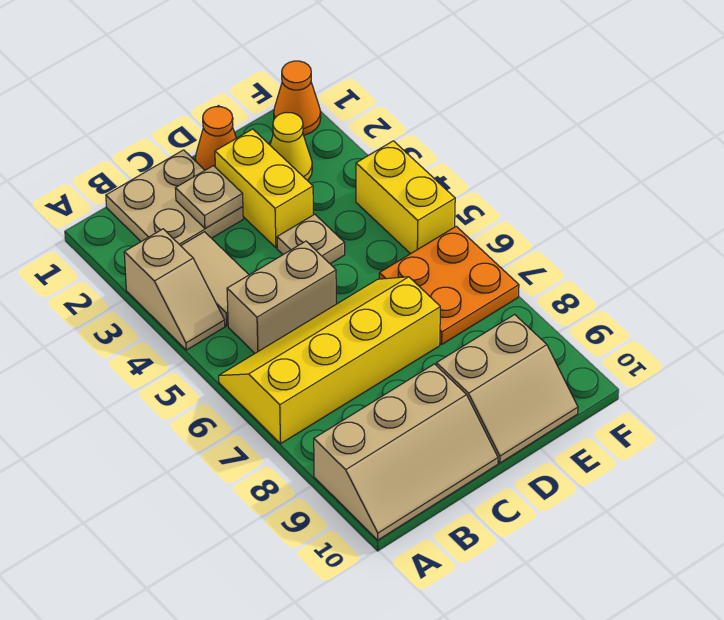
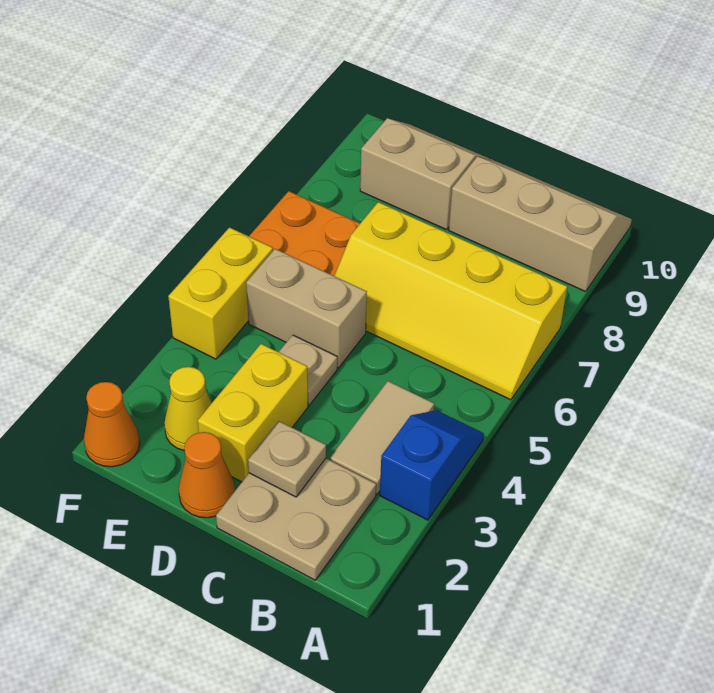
tan slope A3:A4 level 1 top 3 -> blue slope A3:A4 level 1 top 3
tan brick B5:C5 level 1 -> tan brick D5:E5 level 1

